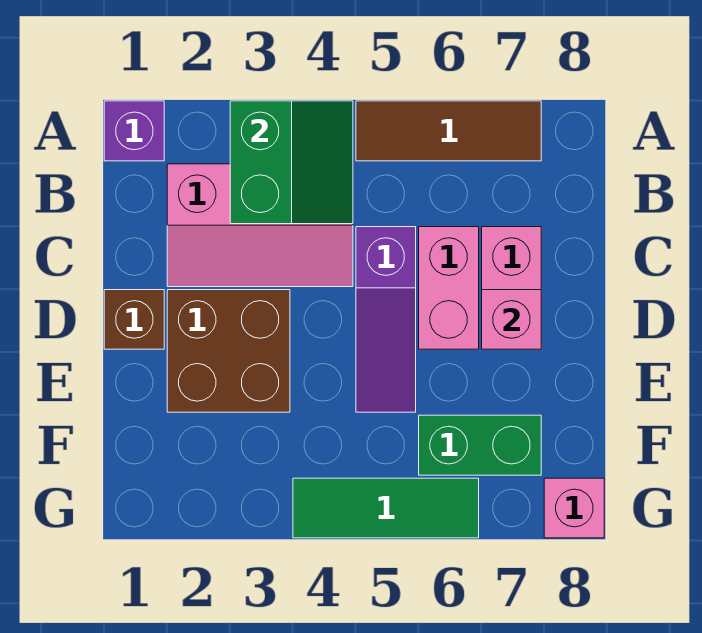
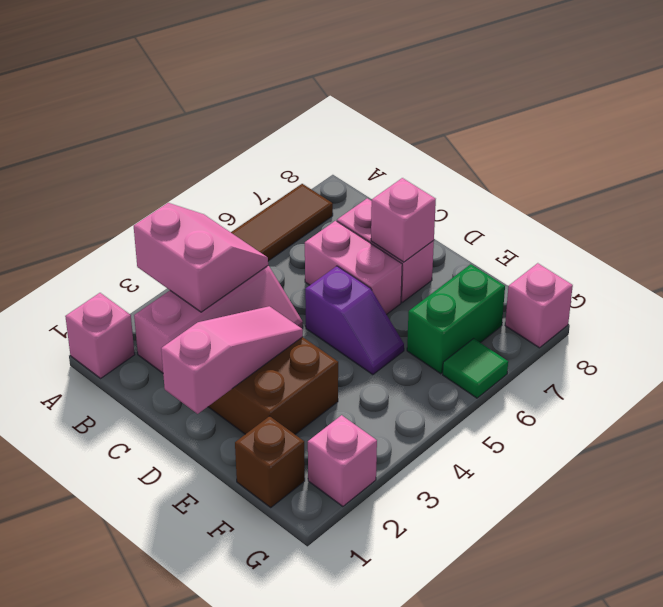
purple brick A1 level 1 -> pink brick A1 level 1
green slope A3:B4 level 2 top 3 -> pink slope A3:B4 level 2 top 3
purple slope C5:E5 level 1 top C -> purple slope D5:E5 level 1 top D
brown brick D1 level 1 -> brown brick F1 level 1
none -> pink slope D1:D3 level 2 top 1
none -> pink brick G2 level 1
green tile G4:G6 level 1 -> green tile G6 level 1

